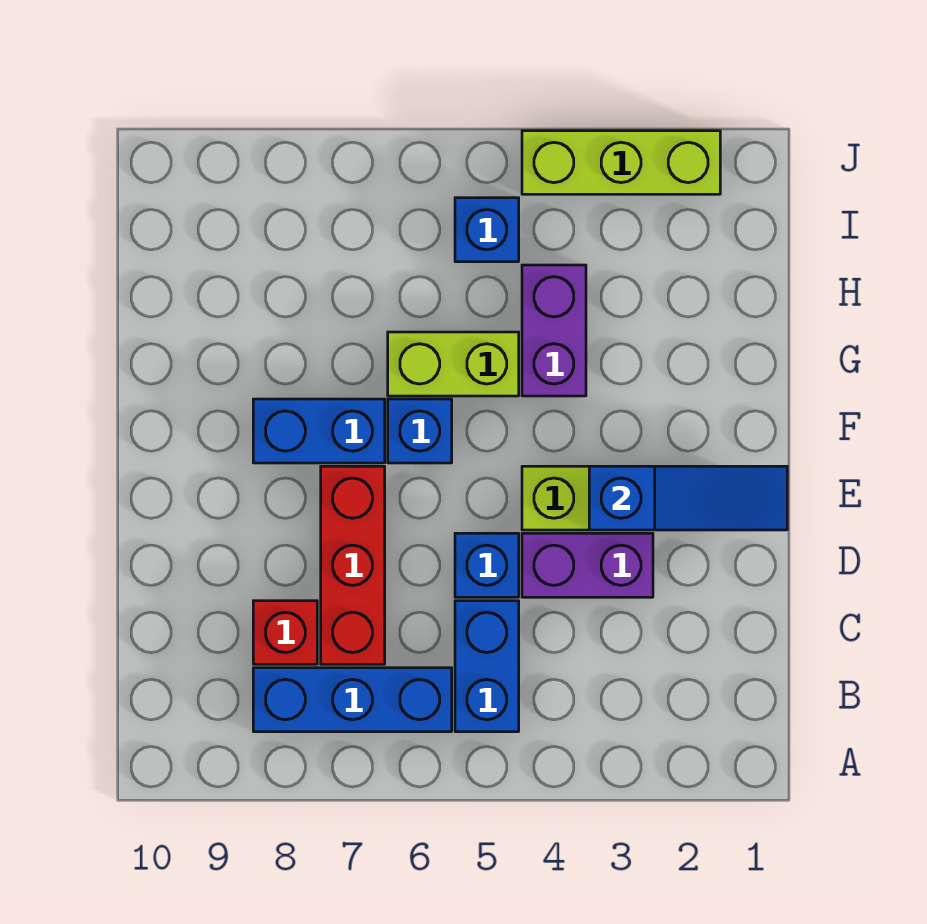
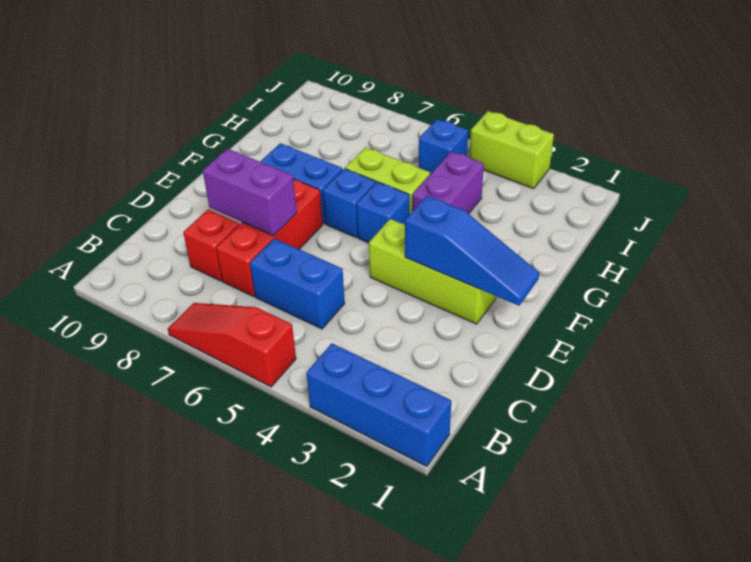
none -> red slope A5:A7 level 1 top 5
blue brick B5:C5 level 1 -> blue brick C5:C6 level 1
blue brick B6:B8 level 1 -> blue brick A1:A3 level 1
purple brick D3:D4 level 1 -> purple brick D7:D8 level 2
blue brick D5 level 1 -> blue brick F5 level 1
lime brick J2:J4 level 1 -> lime brick J3:J4 level 1

